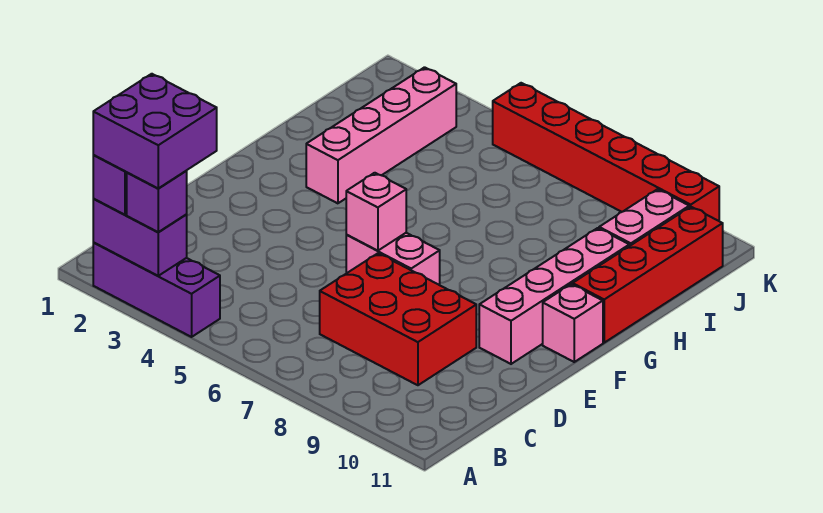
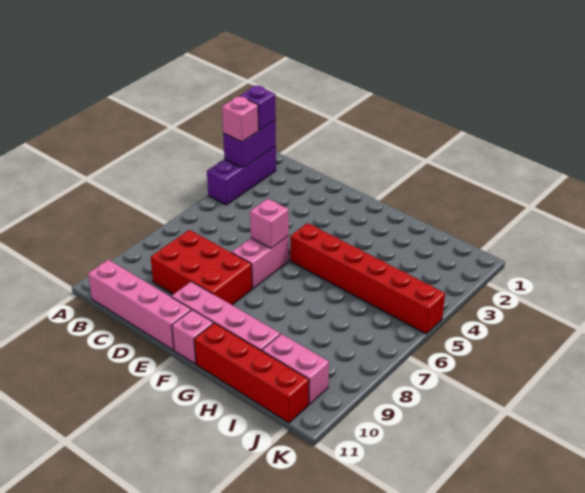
purple brick A2:B3 level 4 -> none
purple brick A3 level 3 -> pink brick A3 level 3
red brick C7:D9 level 1 -> red brick C8:E9 level 1
pink brick G3:J3 level 1 -> pink brick B11:E11 level 1
red brick K5:K10 level 1 -> red brick F5:K5 level 1

